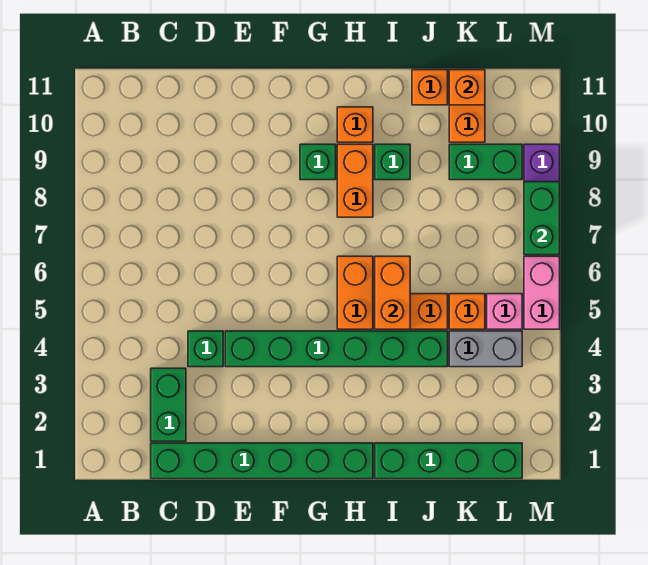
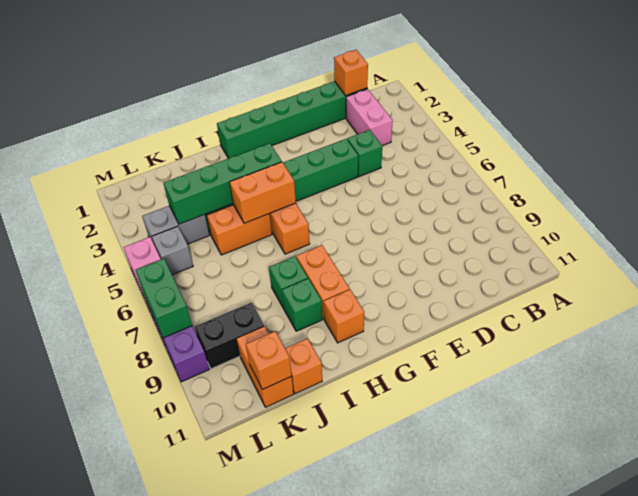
green brick C2:C3 level 1 -> pink brick C2:C3 level 1
green brick G9 level 1 -> green brick I8 level 1
green brick I1:L1 level 1 -> green brick H4:K4 level 2
orange brick I5:I6 level 2 -> orange brick H5:I5 level 2
orange brick K5 level 1 -> orange brick C1 level 2
green brick K9:L9 level 1 -> black brick K9:L9 level 1
pink brick L5 level 1 -> grey brick L5 level 1

